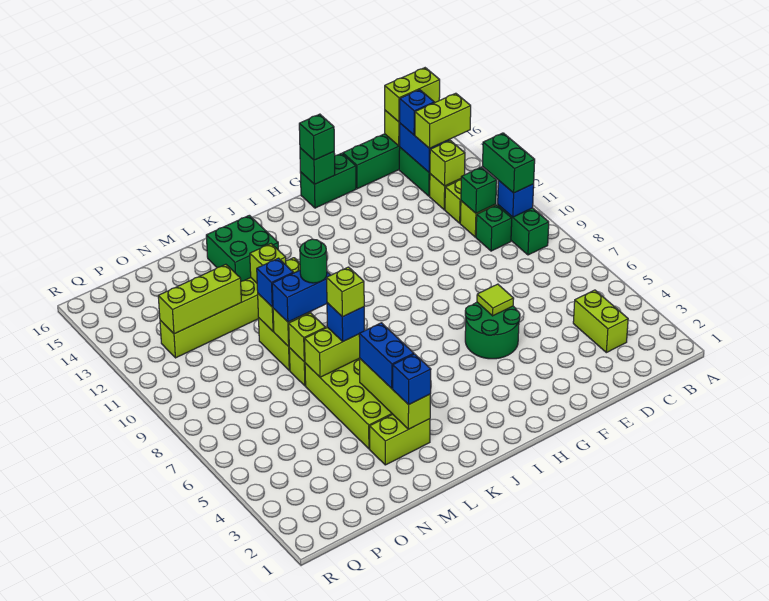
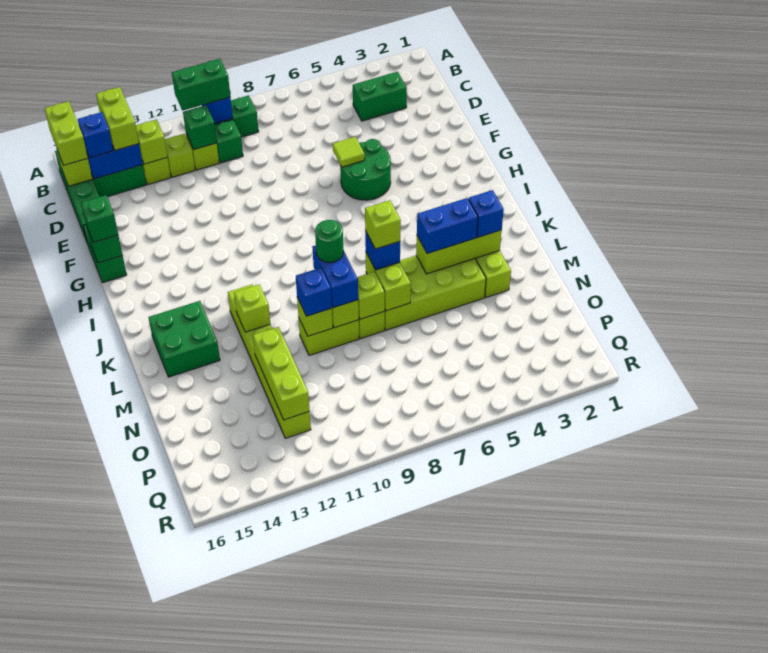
lime brick C3:C4 level 1 -> green brick C3:C4 level 1

